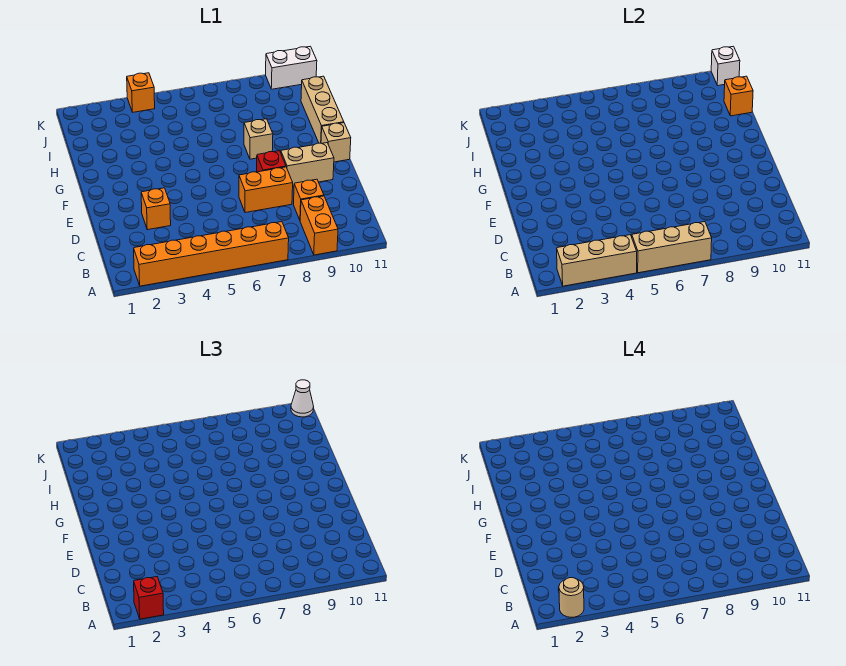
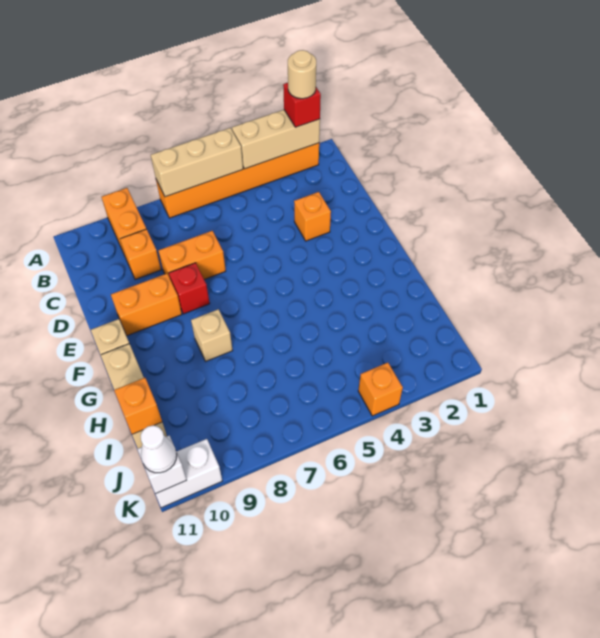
tan brick E9:E10 level 1 -> orange brick E9:E10 level 1

